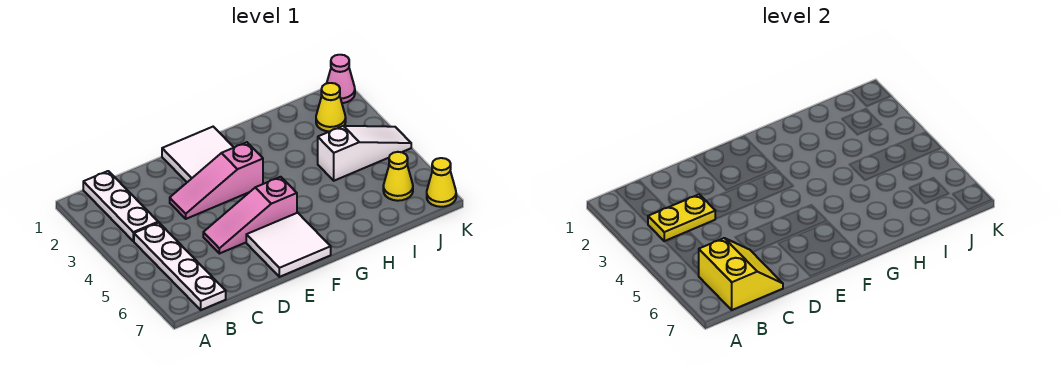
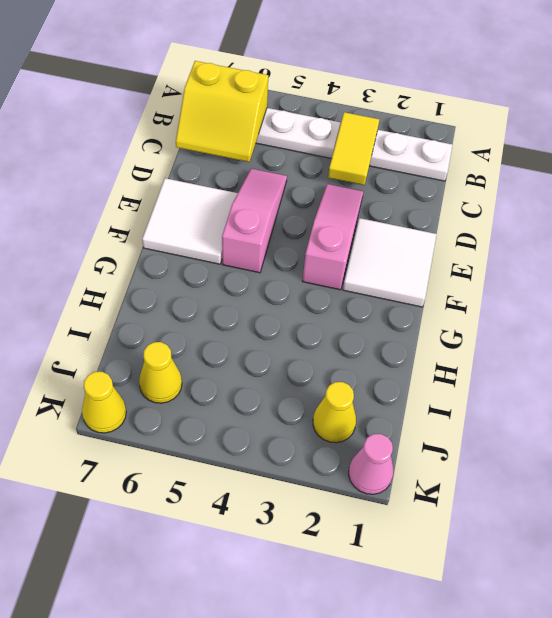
yellow plate B3:C3 level 2 -> yellow tile B3:C3 level 2
white slope I4:K4 level 1 top I -> none

